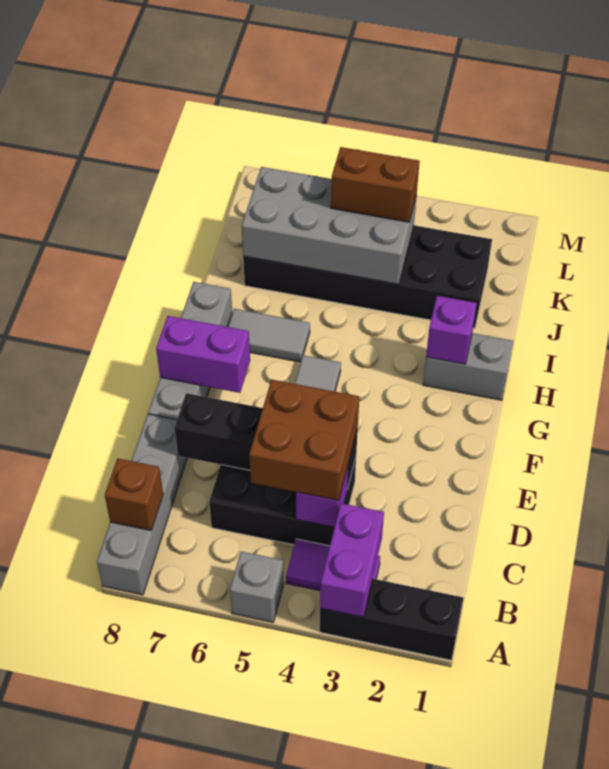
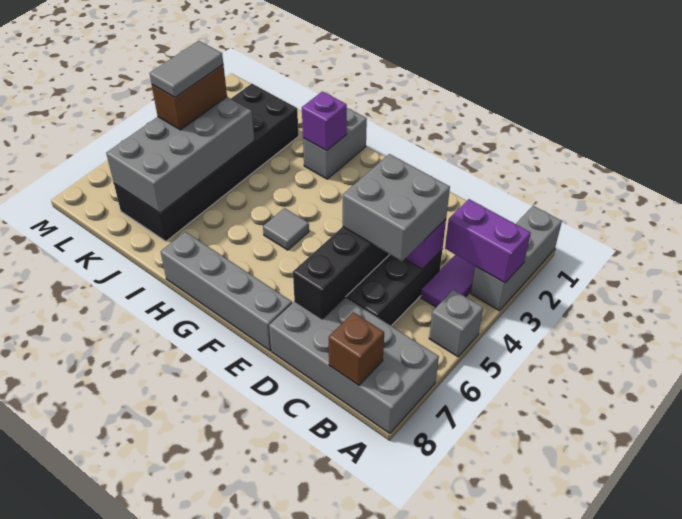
black brick A1:A3 level 1 -> grey brick A1:A3 level 1
grey brick A8:D8 level 1 -> grey brick A7:D8 level 1
brown brick C4:D5 level 3 -> grey brick C4:D5 level 3
purple brick F7:F8 level 2 -> none
grey tile H6:H7 level 1 -> grey tile K4:K5 level 4

